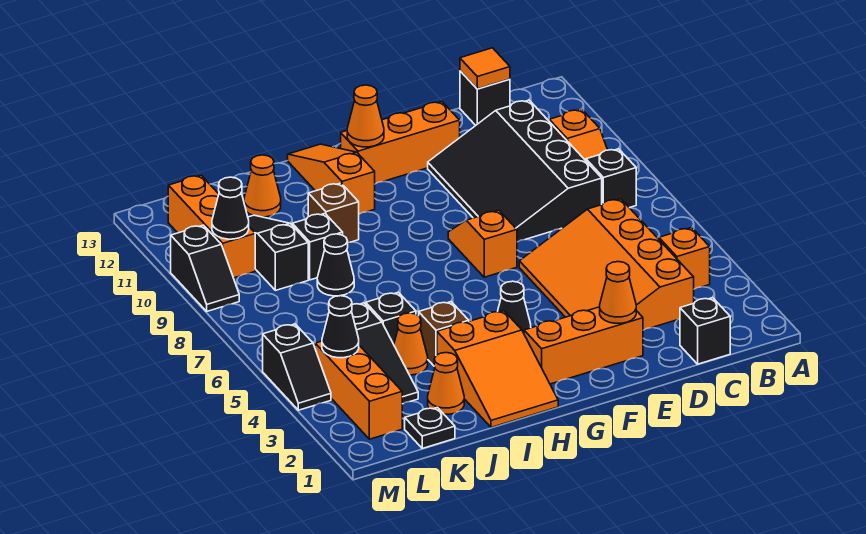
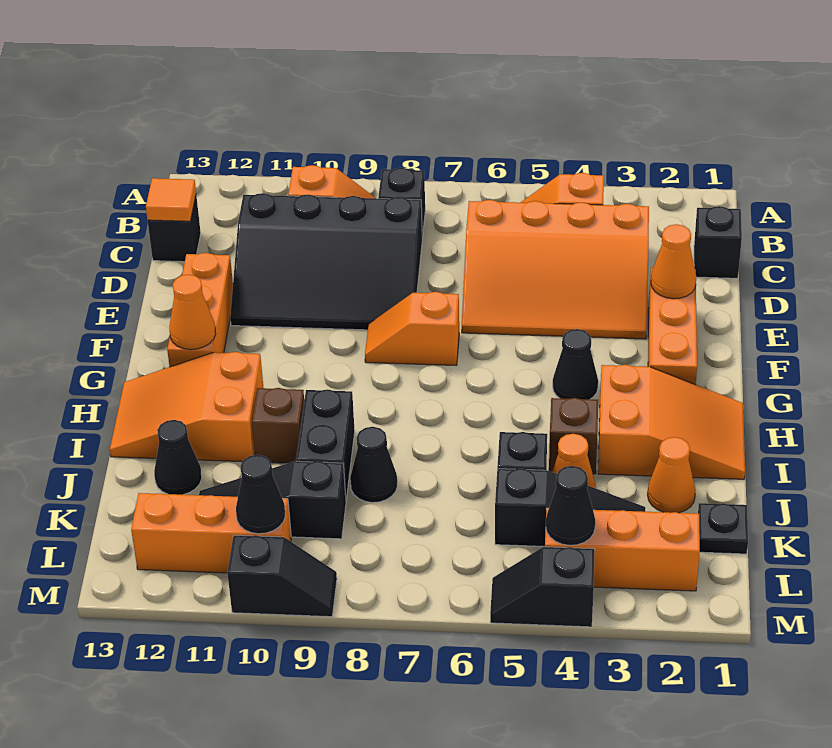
orange slope H11:H13 level 1 top 11 -> orange slope H11:I13 level 1 top 11
black brick J9 level 1 -> black brick I9:J9 level 1
orange cone J12 level 1 -> black cone J12 level 1
black slope M4:M5 level 1 top 5 -> black slope M4:M5 level 1 top 4

